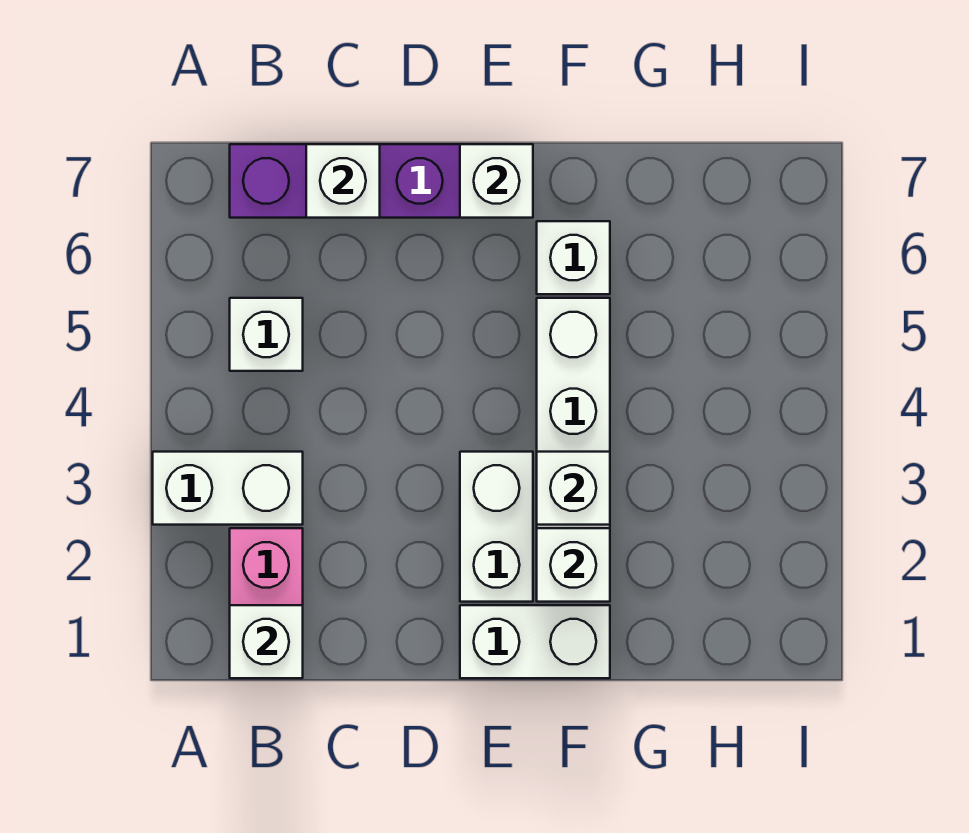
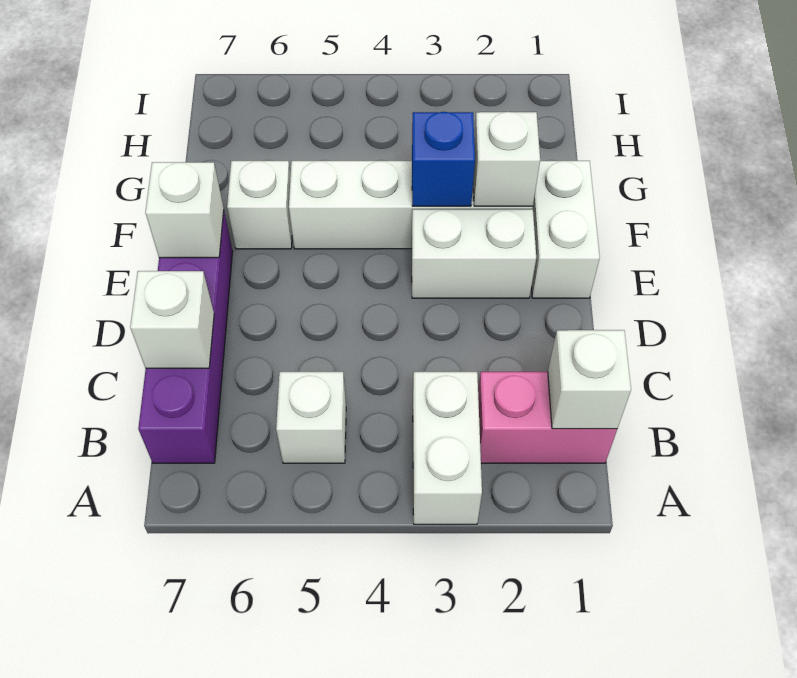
white brick F3 level 2 -> blue brick F3 level 2

